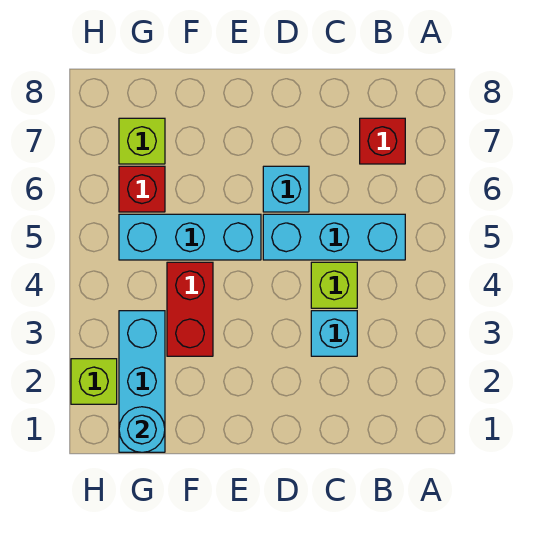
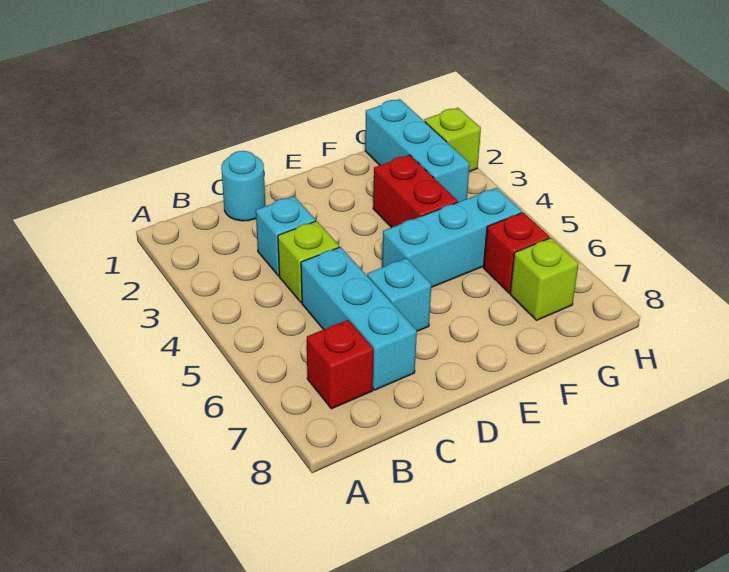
cyan brick B5:D5 level 1 -> cyan brick C5:C7 level 1
cyan round brick G1 level 2 -> cyan round brick C1 level 1

